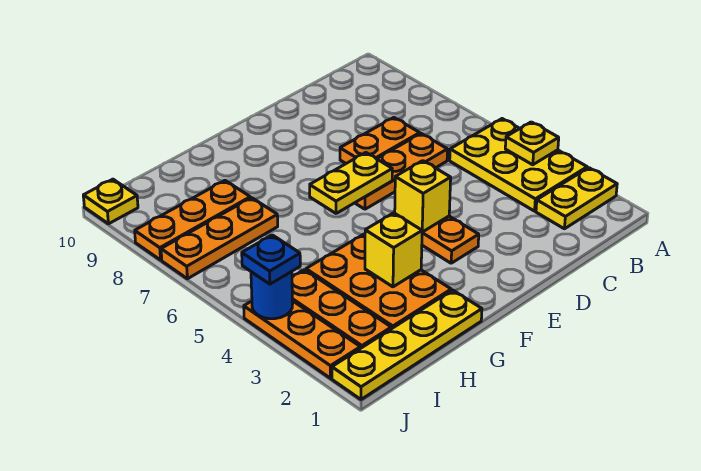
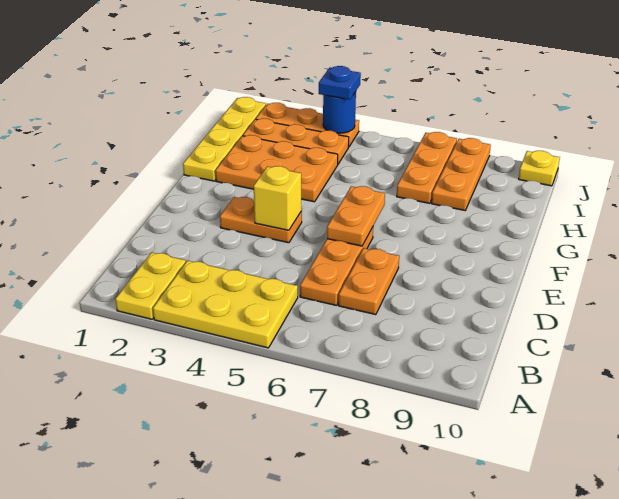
yellow plate A4 level 2 -> none
yellow plate E6:F6 level 2 -> orange plate E6:F6 level 2
yellow brick G3 level 2 -> none

